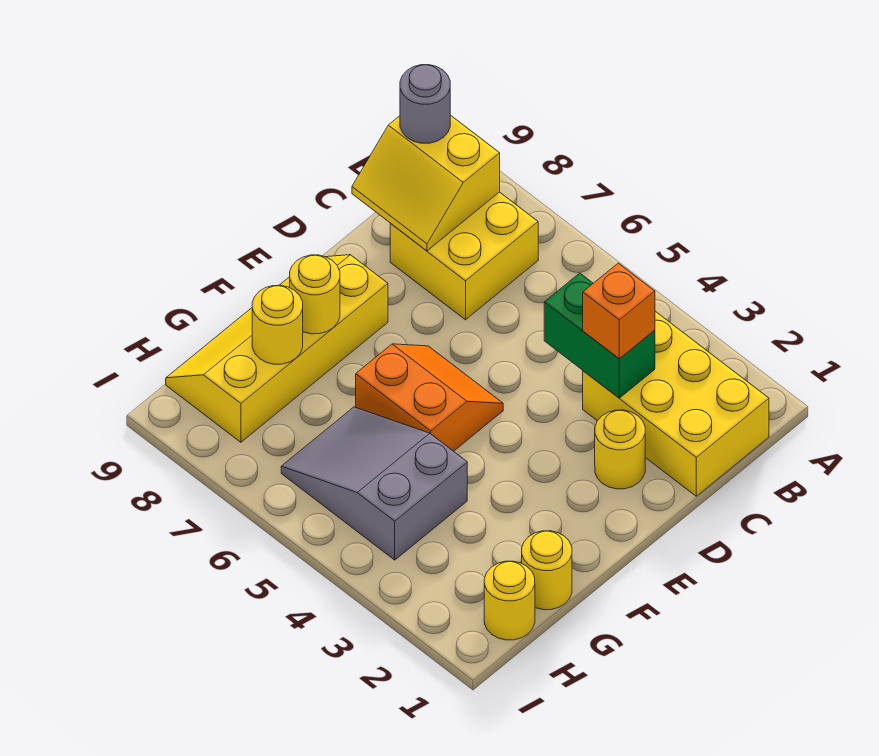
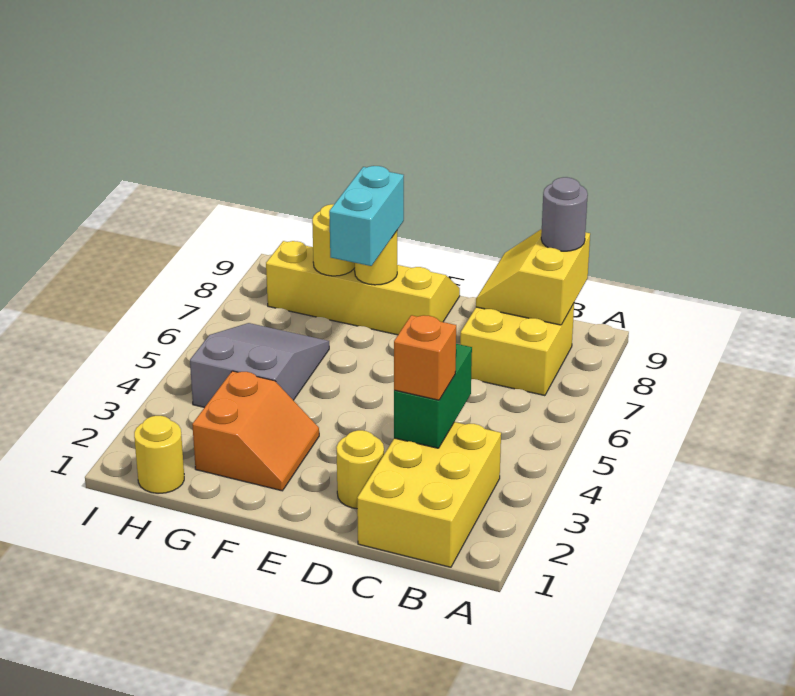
orange slope E5:F6 level 1 top F -> orange slope F2:G3 level 1 top G
none -> cyan brick F7:F8 level 3
yellow round brick G1 level 1 -> none

